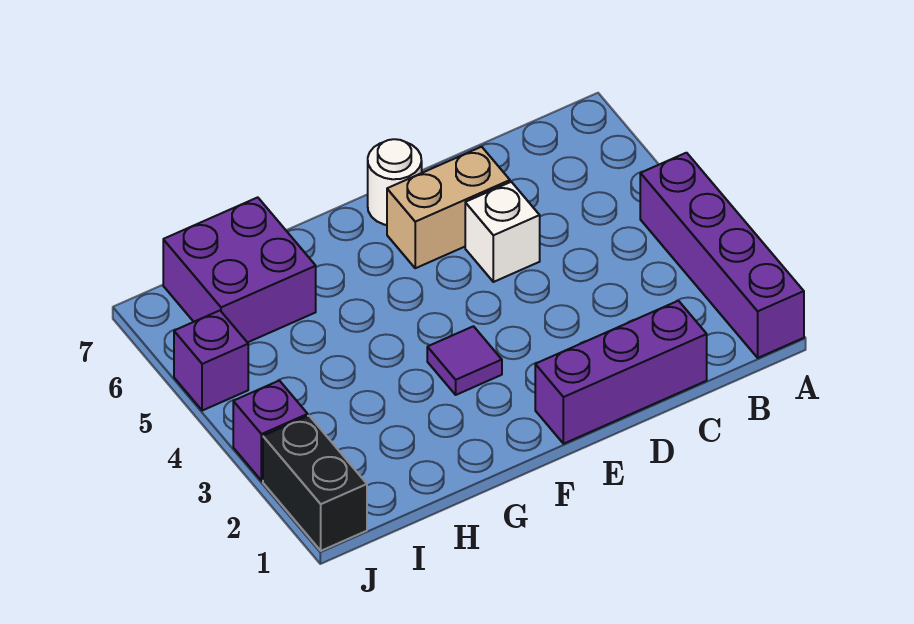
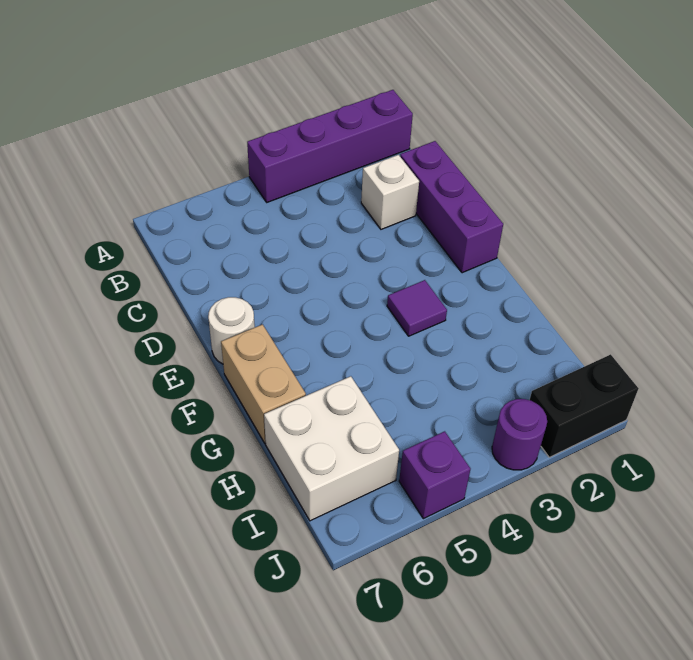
white brick D5 level 1 -> white brick C2 level 1
tan brick D6:E6 level 1 -> tan brick F7:G7 level 1
purple brick H6:I7 level 1 -> white brick H6:I7 level 1
purple brick J3 level 1 -> purple round brick J3 level 1

